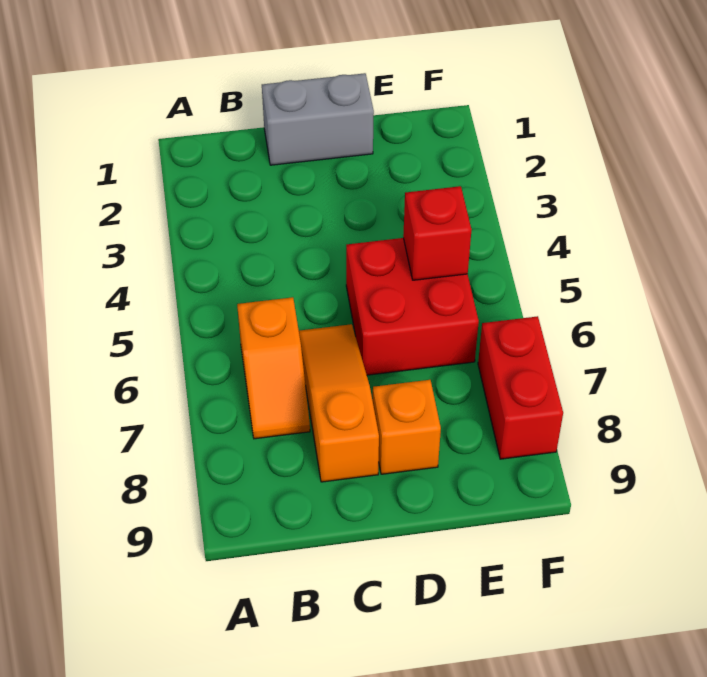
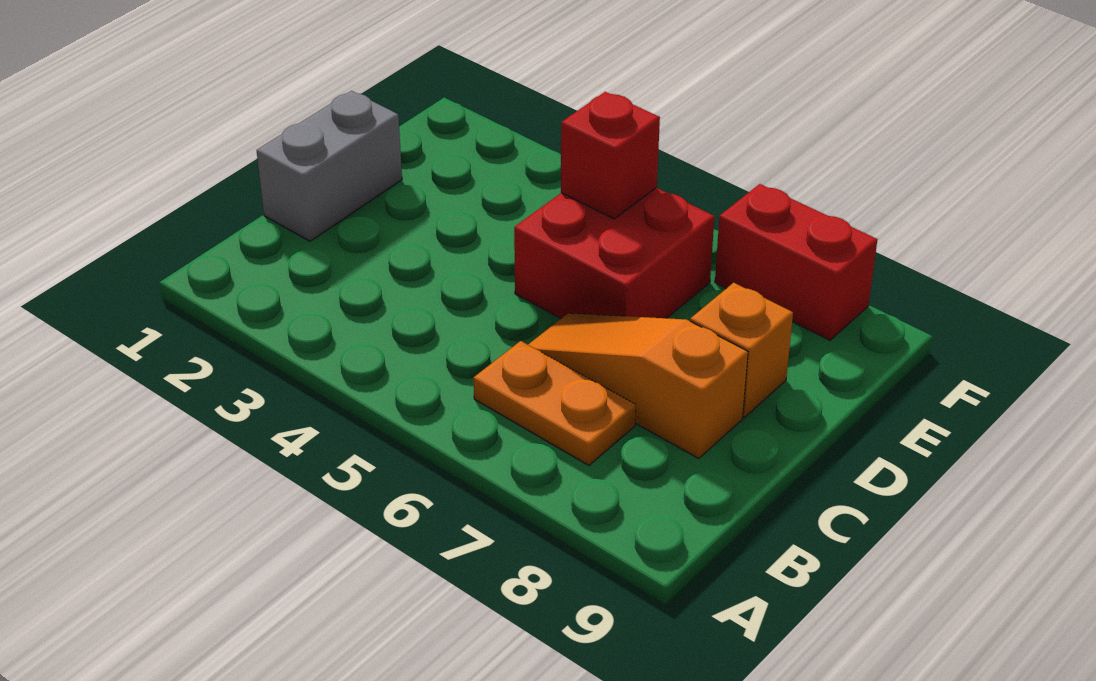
orange slope B6:B7 level 1 top 6 -> orange plate B6:B7 level 1

